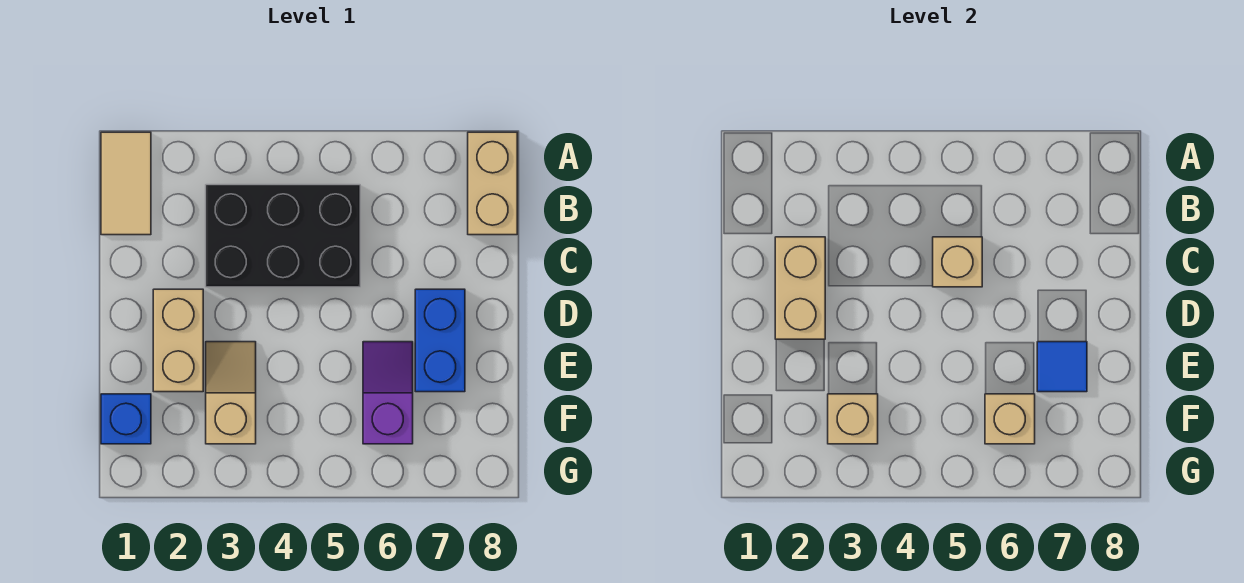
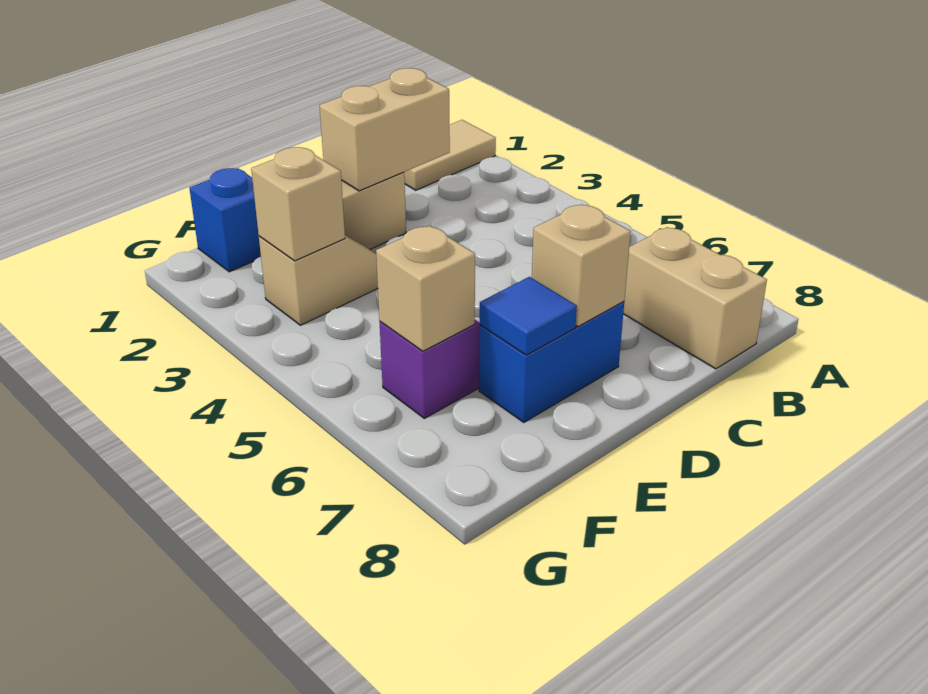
tan brick A8:B8 level 1 -> tan brick B7:B8 level 1
black brick B3:C5 level 1 -> none
tan brick C5 level 2 -> tan brick D7 level 2

